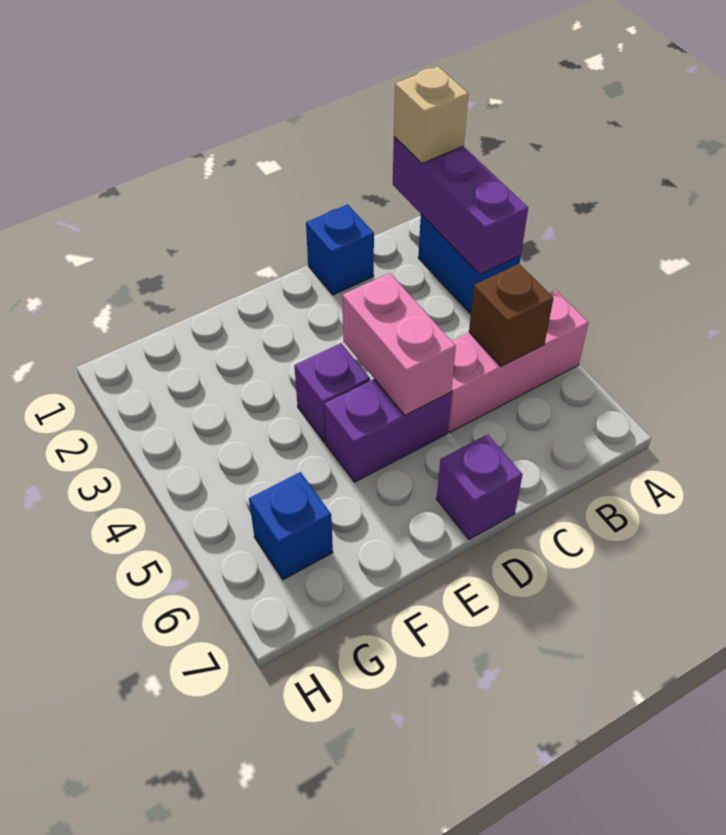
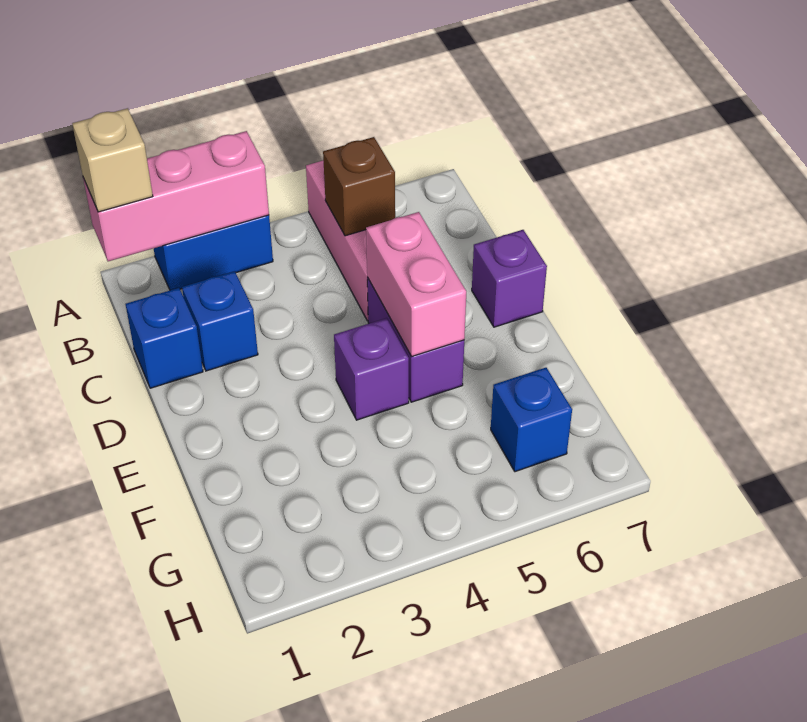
purple brick A1:A3 level 2 -> pink brick A1:A3 level 2
none -> blue brick C2 level 1
pink brick D4:D5 level 2 -> pink brick D5:E5 level 2

